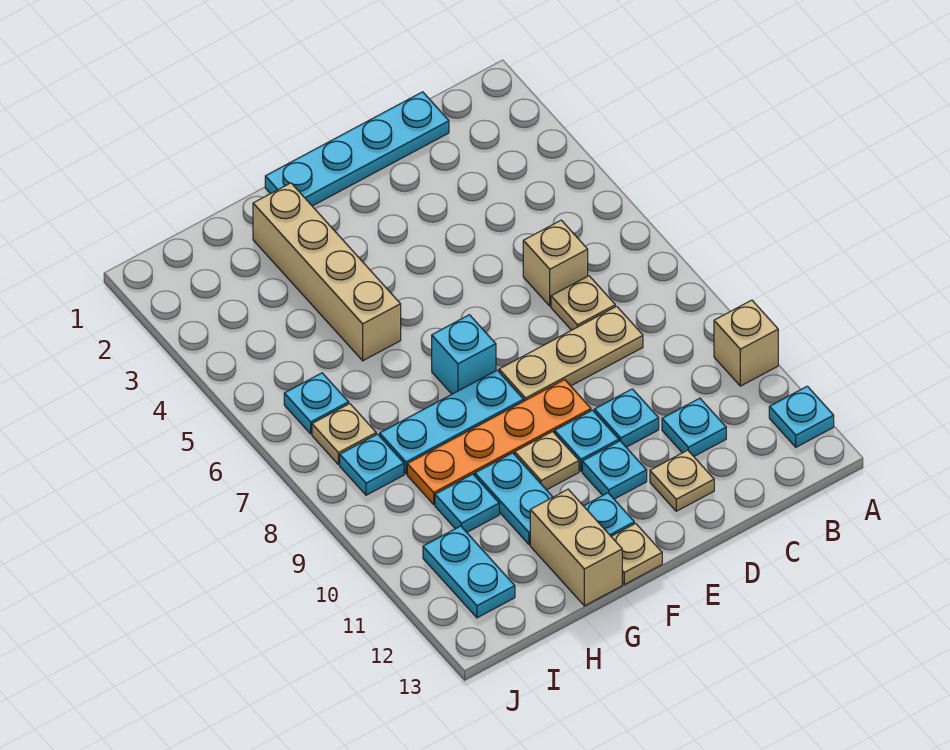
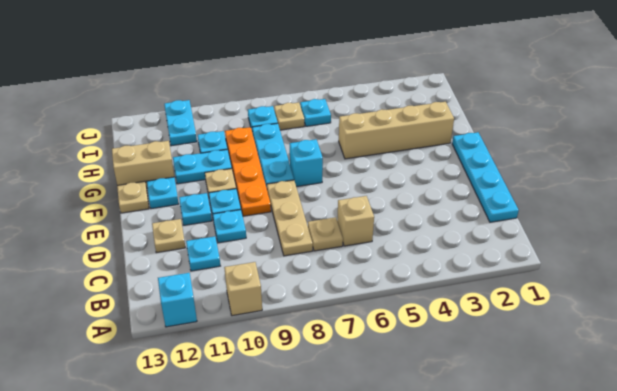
cyan plate A12 level 1 -> cyan brick A12 level 1
cyan plate I11:I12 level 1 -> cyan plate I11:J11 level 1

